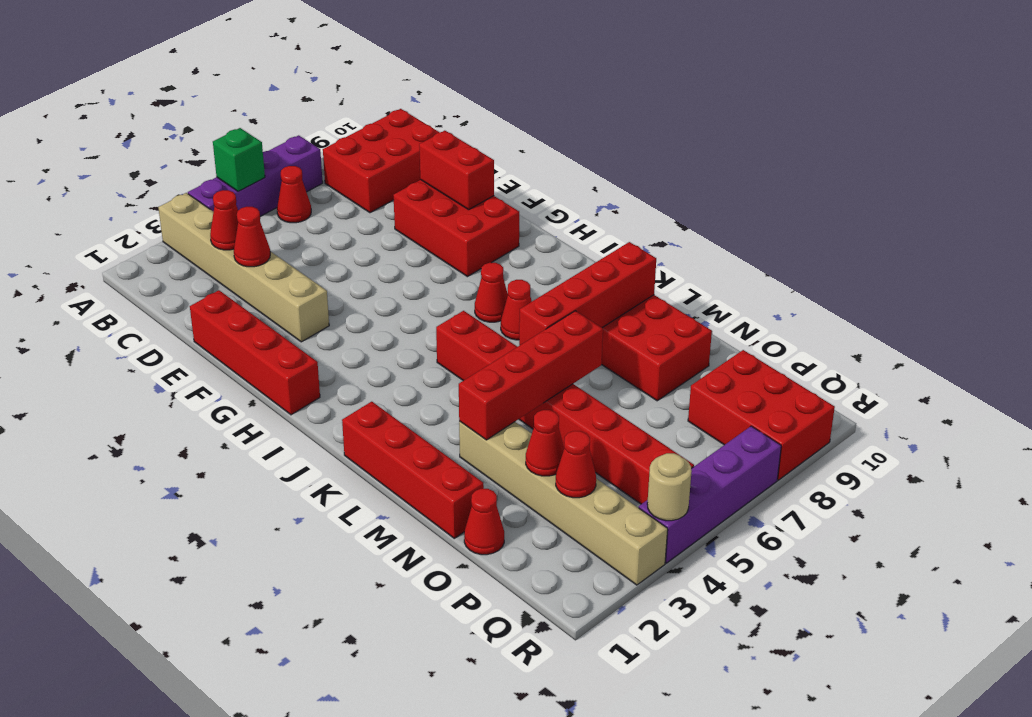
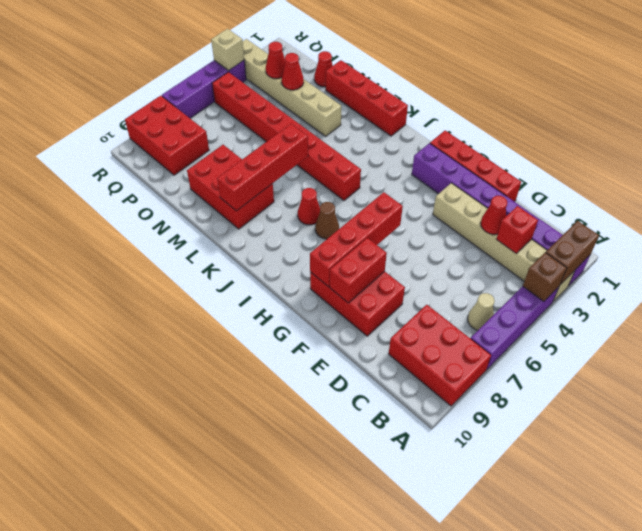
none -> purple brick A2:H2 level 1
none -> brown brick A2:A3 level 2
none -> brown brick A4 level 2
green brick A5 level 2 -> none
red cone B6 level 1 -> tan cone B6 level 1
red brick B8:C10 level 1 -> red brick A8:C9 level 1
red cone C3 level 2 -> red brick C3 level 2
red brick E9:F9 level 2 -> red brick F8:F9 level 2
red cone I7 level 1 -> brown cone I7 level 1
red brick M3:M6 level 2 -> red brick G6:G9 level 2
tan round brick R4 level 2 -> tan brick R4 level 2

